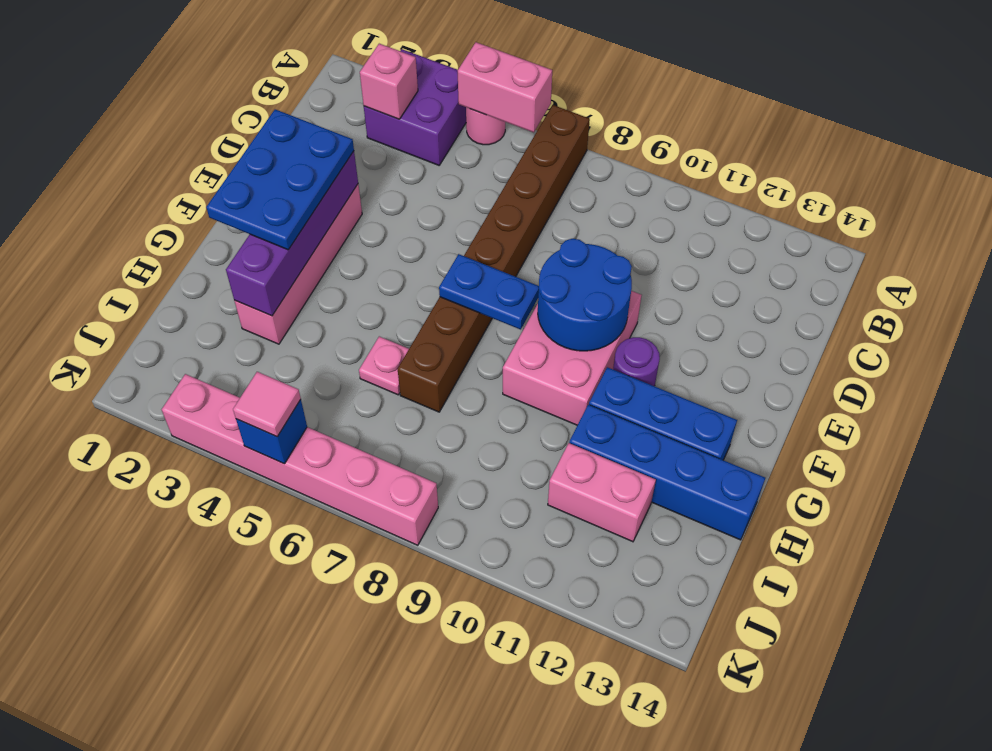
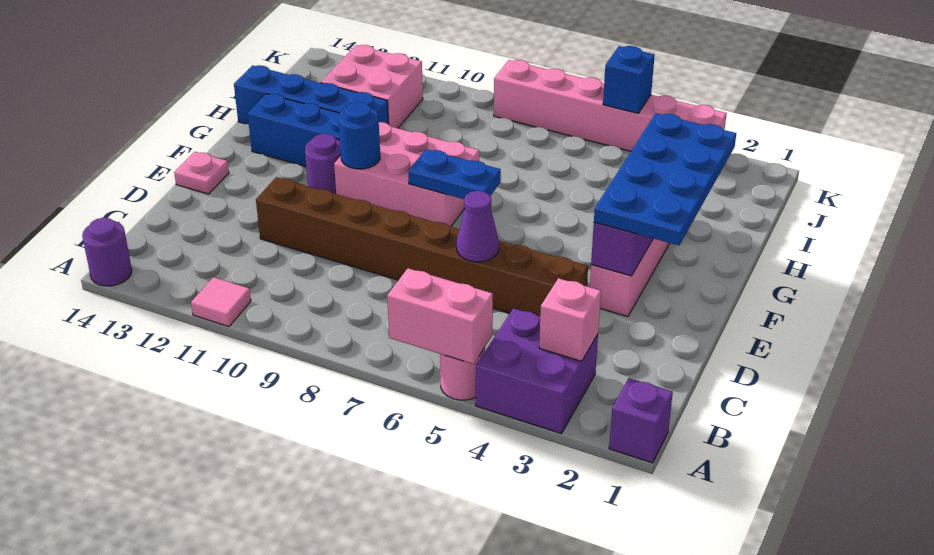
none -> purple brick A1 level 1
brown brick A7:H7 level 1 -> brown brick D4:D11 level 1
none -> purple round brick A14 level 1
none -> purple cone D6 level 2
blue plate E2:G3 level 3 -> blue plate E2:H3 level 3
pink brick E9:G10 level 1 -> pink brick F8:G10 level 1
blue round brick E9:F10 level 2 -> blue round brick F10 level 2
pink plate H6 level 1 -> pink plate E14 level 1
pink brick I11:I12 level 1 -> pink brick I11:J12 level 1
pink tile K5 level 3 -> pink tile A11 level 1

